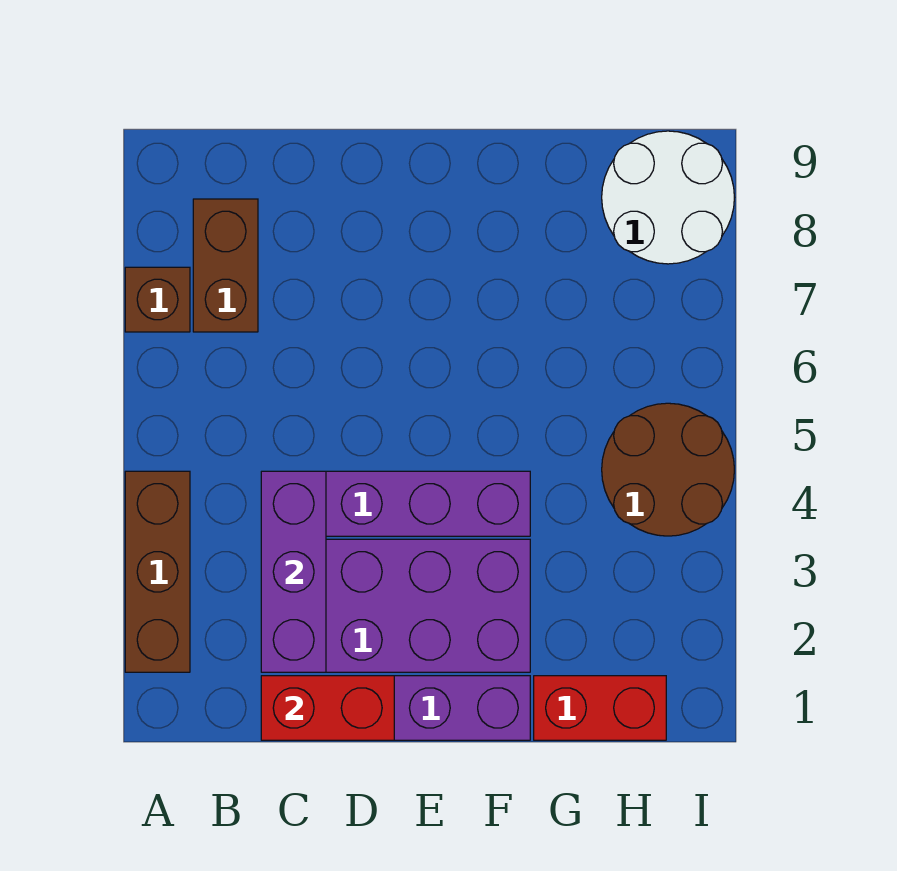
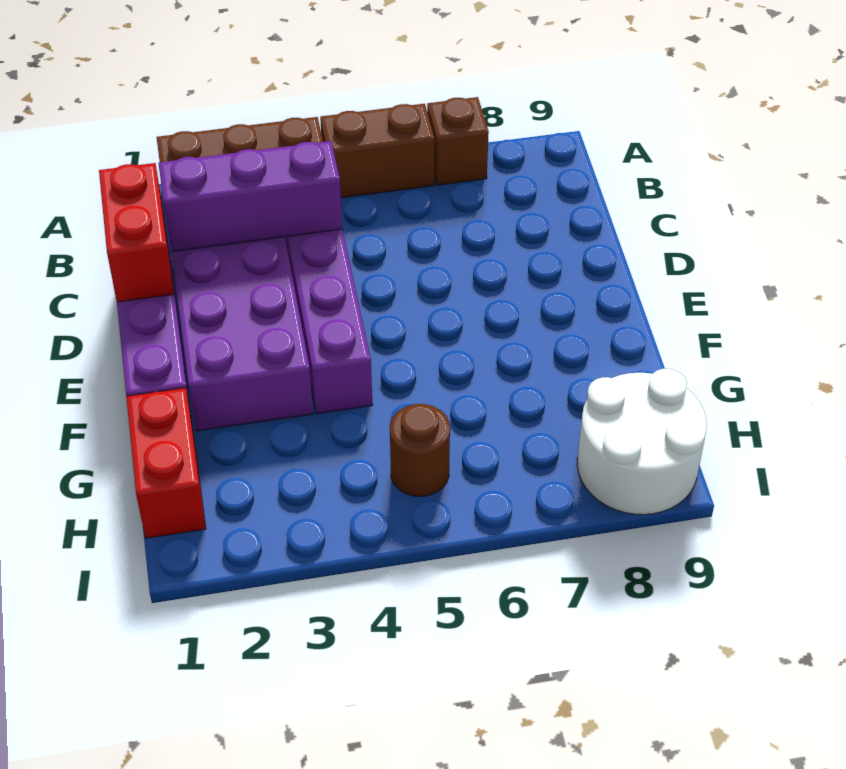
brown brick B7:B8 level 1 -> brown brick A5:A6 level 1
brown round brick H4:I5 level 1 -> brown round brick H5 level 1

